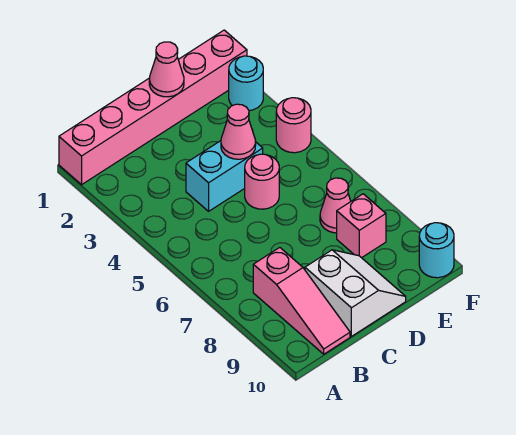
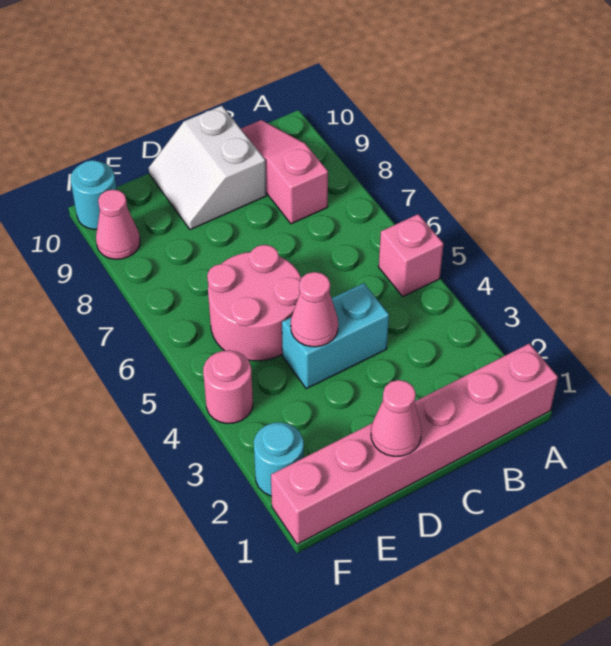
pink round brick D5 level 1 -> pink round brick D5:E6 level 1
pink cone E7 level 1 -> pink cone F9 level 1
pink brick E8 level 1 -> pink brick A5 level 1

